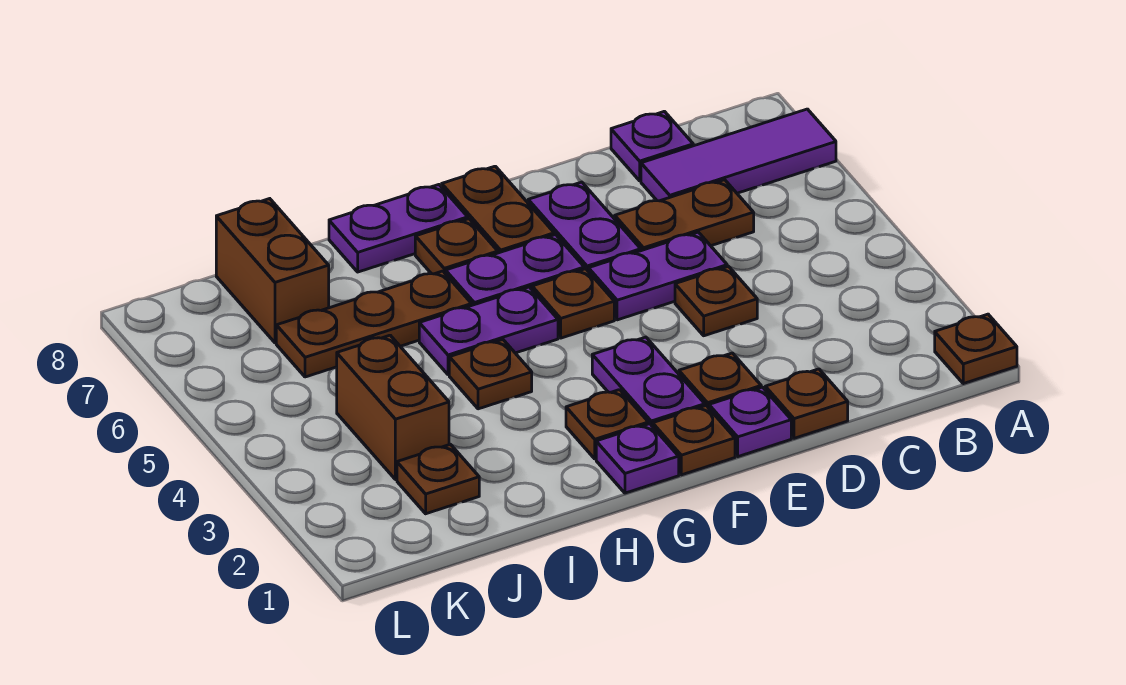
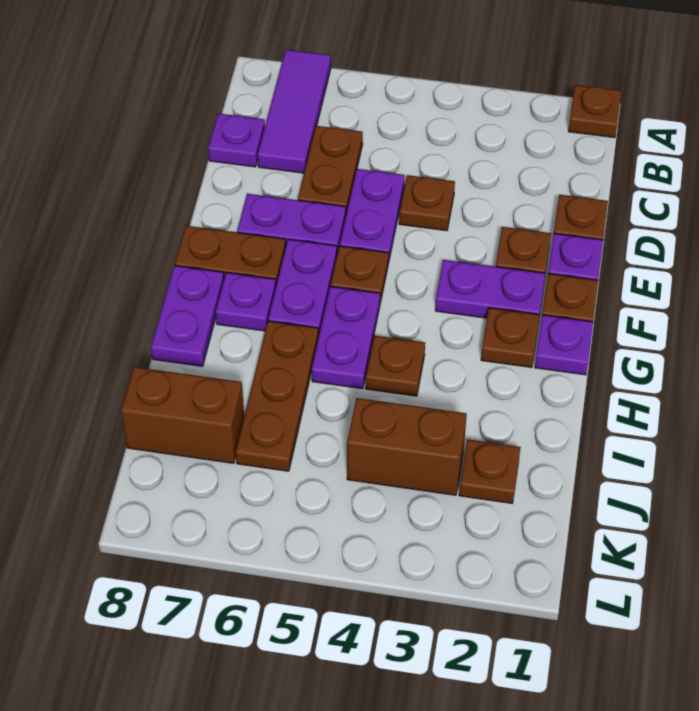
brown plate G7 level 1 -> purple plate G7 level 1

